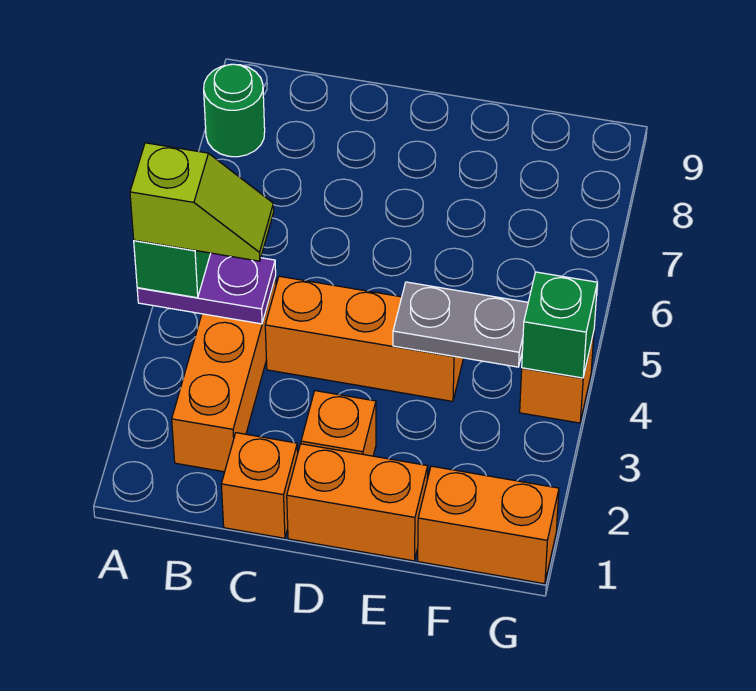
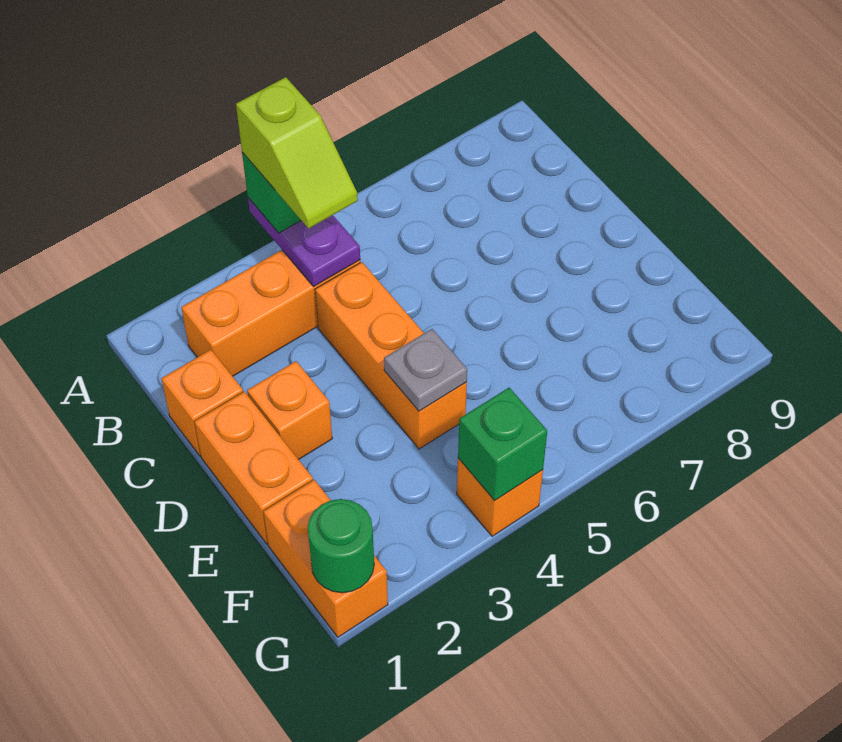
green round brick A8 level 1 -> green round brick G1 level 2
grey plate E4:F4 level 2 -> grey plate E4 level 2

